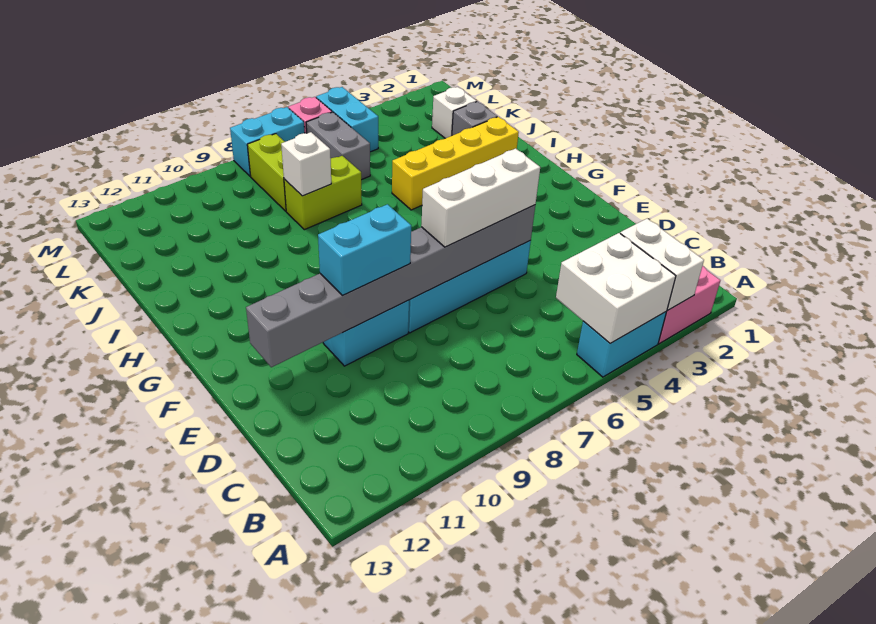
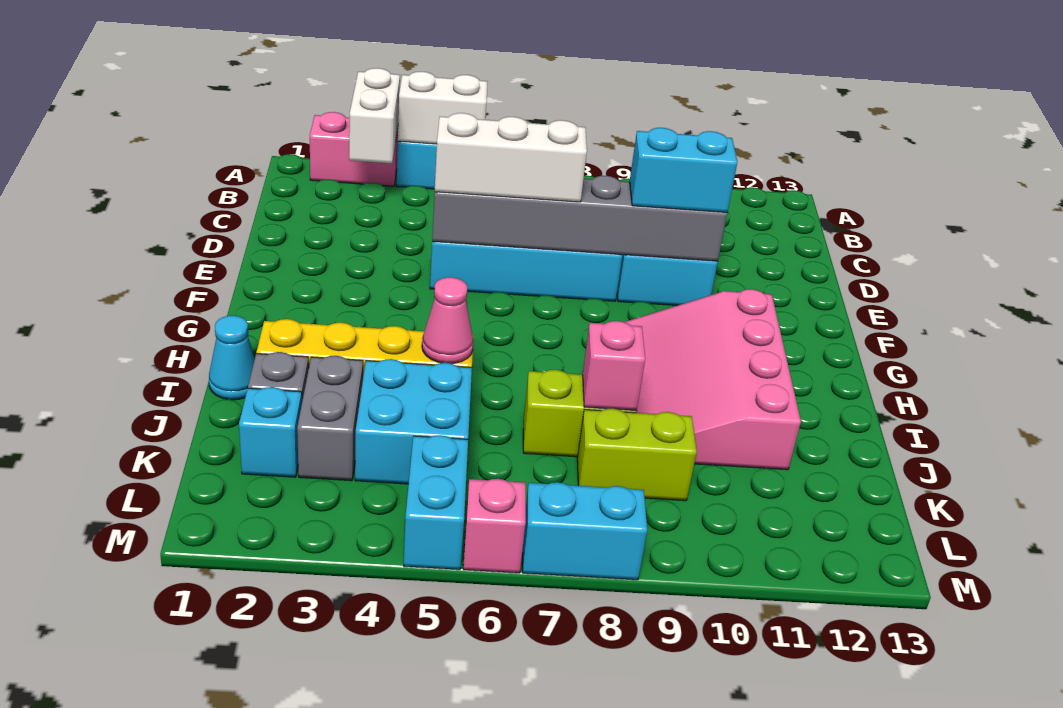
white brick A4:B5 level 2 -> white brick A4:A5 level 2
grey brick E5:E12 level 2 -> grey brick E5:E10 level 2
none -> pink slope G9:J11 level 1 top 11
none -> cyan cone I1 level 1
none -> pink cone I5 level 2
none -> cyan brick J4:K5 level 1
white brick J8 level 2 -> pink brick J8 level 2
white brick K2 level 1 -> cyan brick K2 level 1
grey brick K6:L6 level 1 -> grey brick J3:K3 level 1
lime brick K8:L8 level 1 -> lime brick K8:K9 level 1

